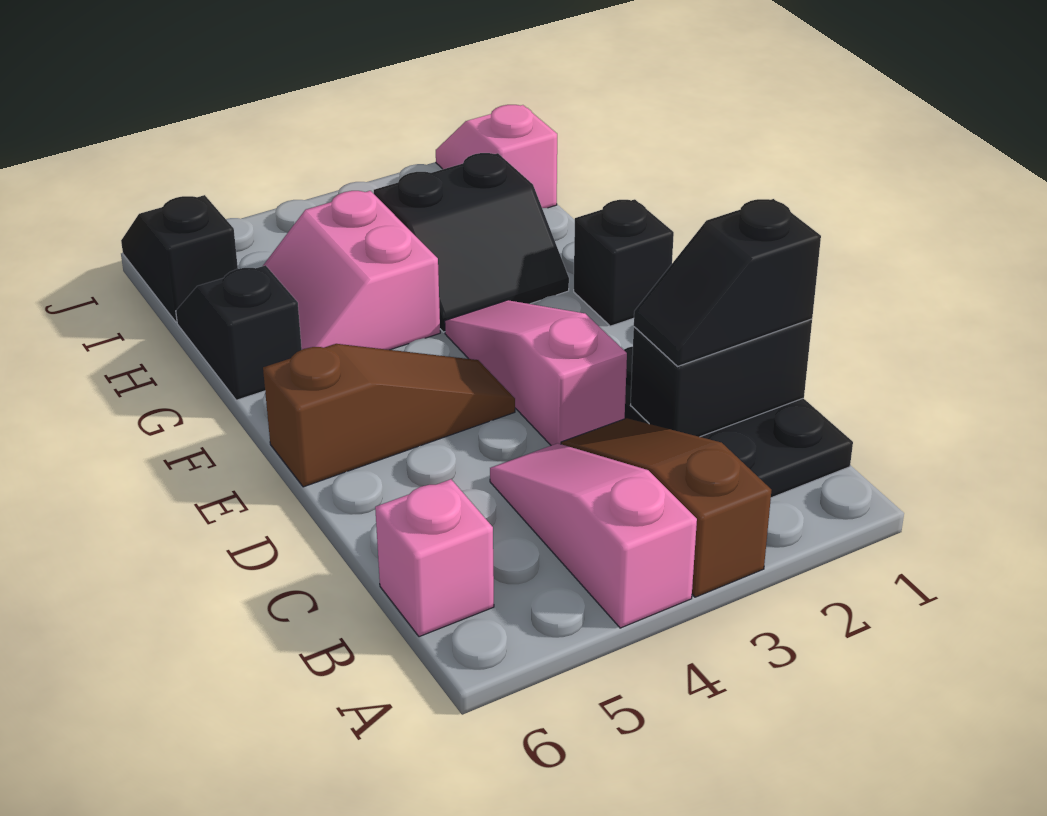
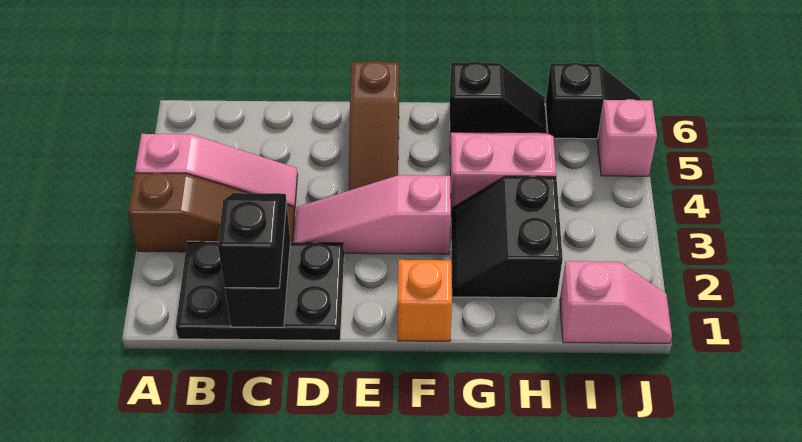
pink brick B6 level 1 -> pink brick J5 level 1
pink slope D3:F3 level 1 top D -> pink slope D3:F3 level 1 top F
black brick F1 level 1 -> orange brick F1 level 1

